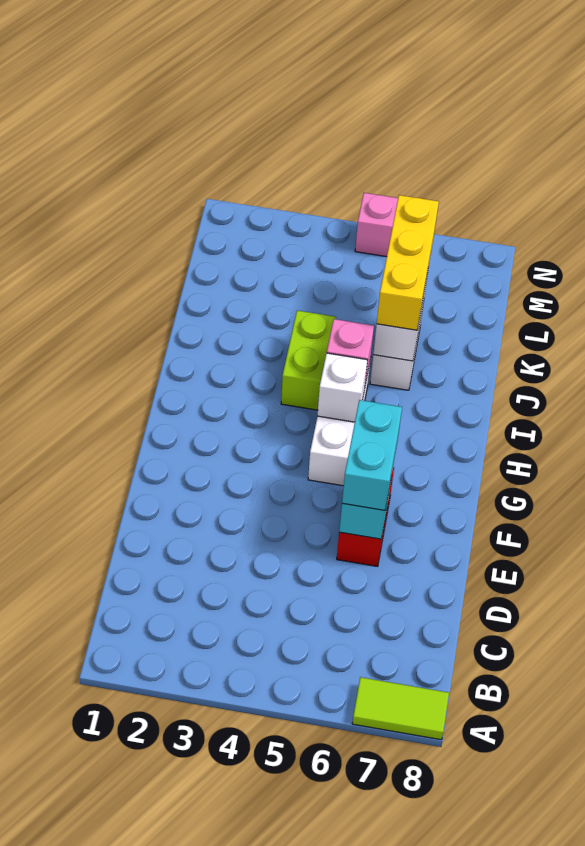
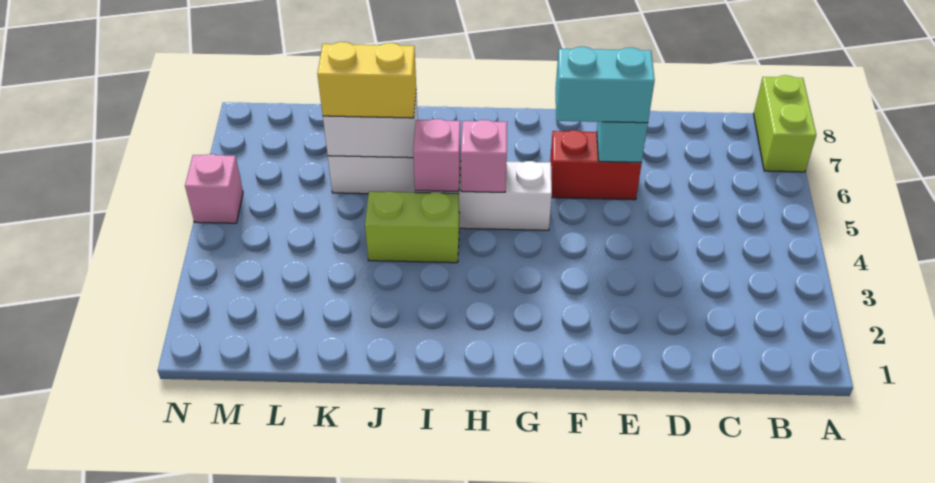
lime tile A7:A8 level 1 -> lime brick A7:A8 level 1
white brick H5 level 2 -> pink brick H5 level 2
yellow brick J6:L6 level 3 -> yellow brick J6:K6 level 3

